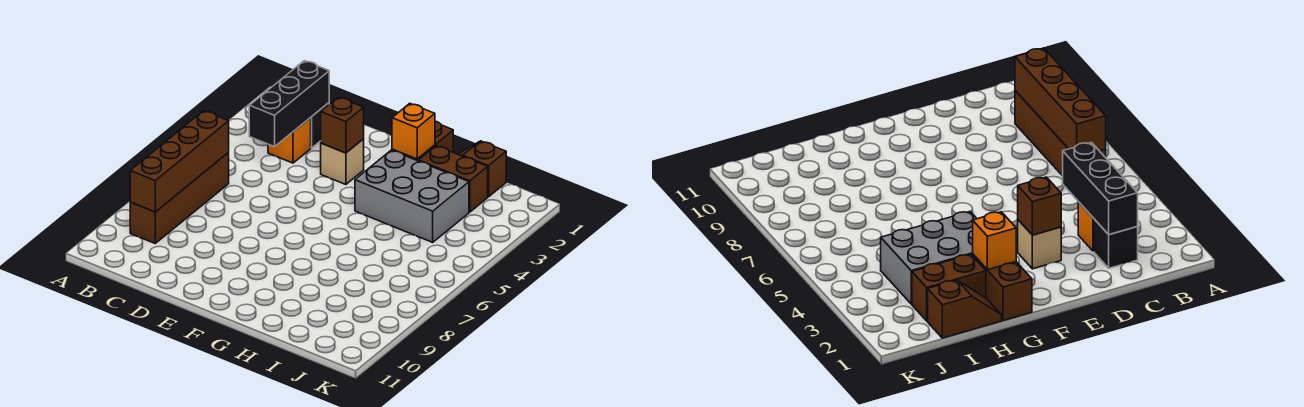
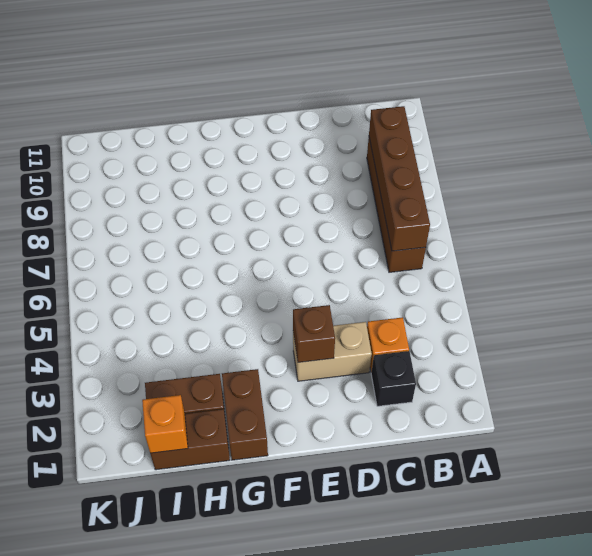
black brick C2:C4 level 2 -> none
tan brick E3 level 1 -> tan brick D3:E3 level 1
orange brick G2 level 2 -> orange brick I1 level 2
grey brick G3:I4 level 1 -> none
brown slope H1:I1 level 1 top I -> brown brick H1:I1 level 1

